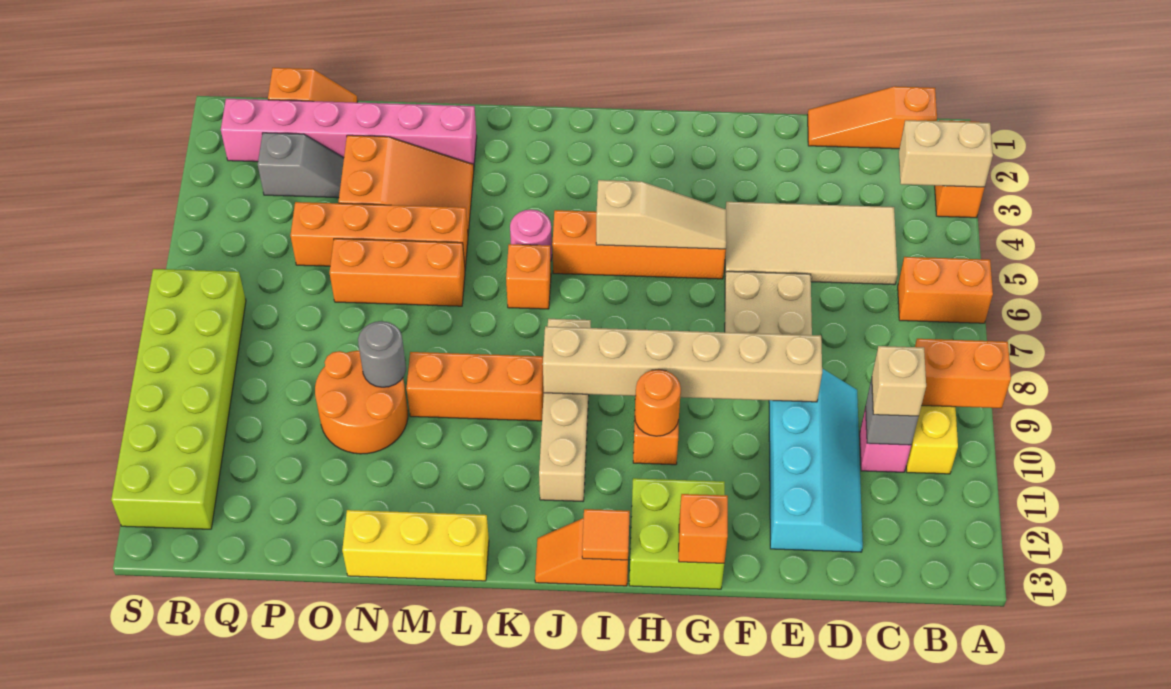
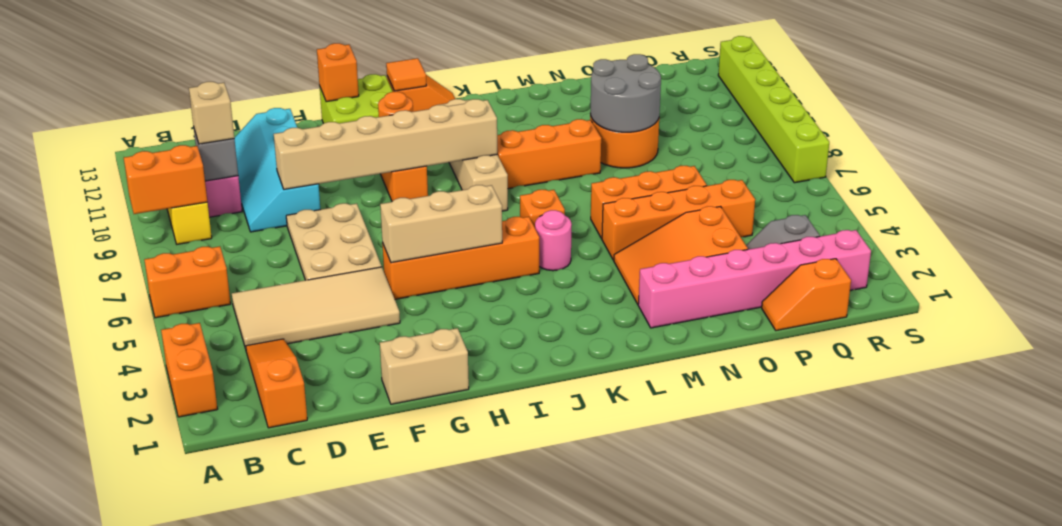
tan brick A3:B3 level 2 -> tan brick F1:G1 level 1
orange slope B1:D1 level 1 top B -> orange slope C1:C3 level 1 top 1
tan slope G5:I5 level 2 top I -> tan brick G5:I5 level 2
yellow brick L13:N13 level 1 -> none
grey round brick N9 level 2 -> grey round brick N9:O10 level 2
lime brick R7:S12 level 1 -> lime brick S7:S12 level 1

